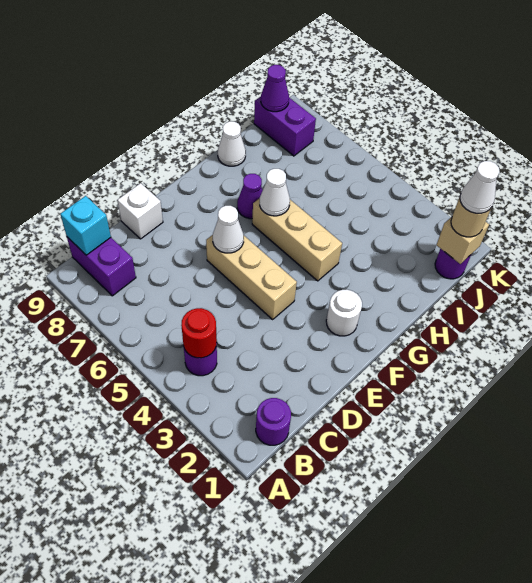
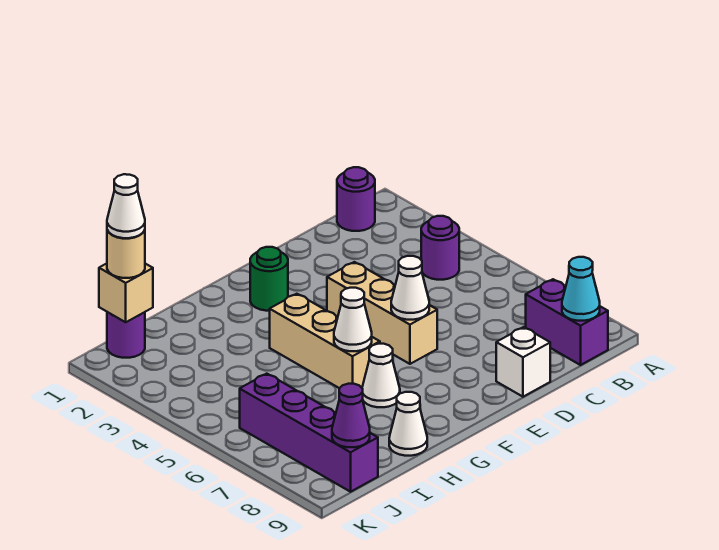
red round brick B4 level 2 -> none
cyan brick B9 level 2 -> cyan cone B9 level 2
white round brick F2 level 1 -> green round brick F2 level 1
purple cone G7 level 1 -> white cone G7 level 1
purple brick J8:J9 level 1 -> purple brick J6:J9 level 1

